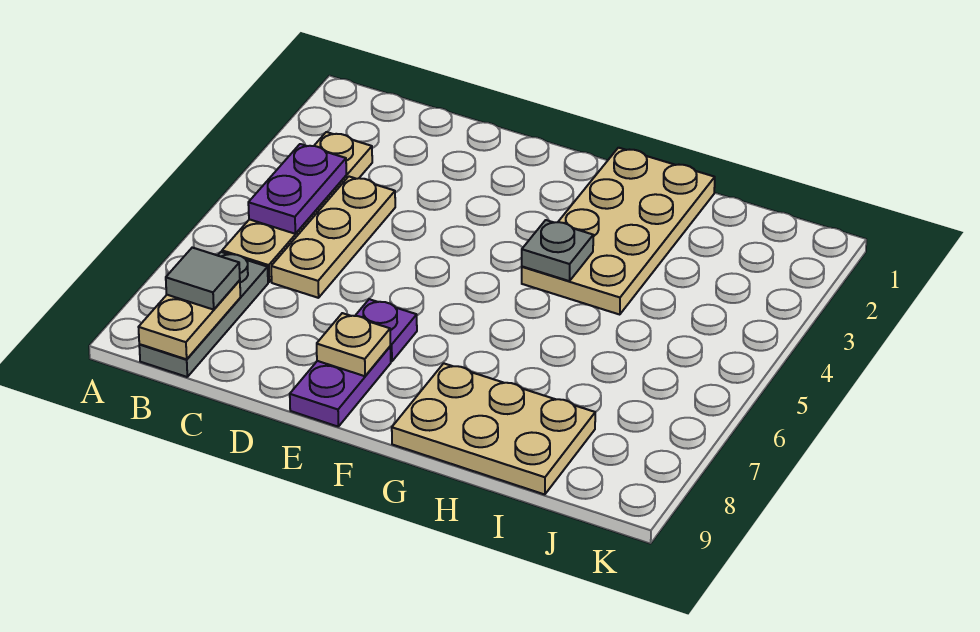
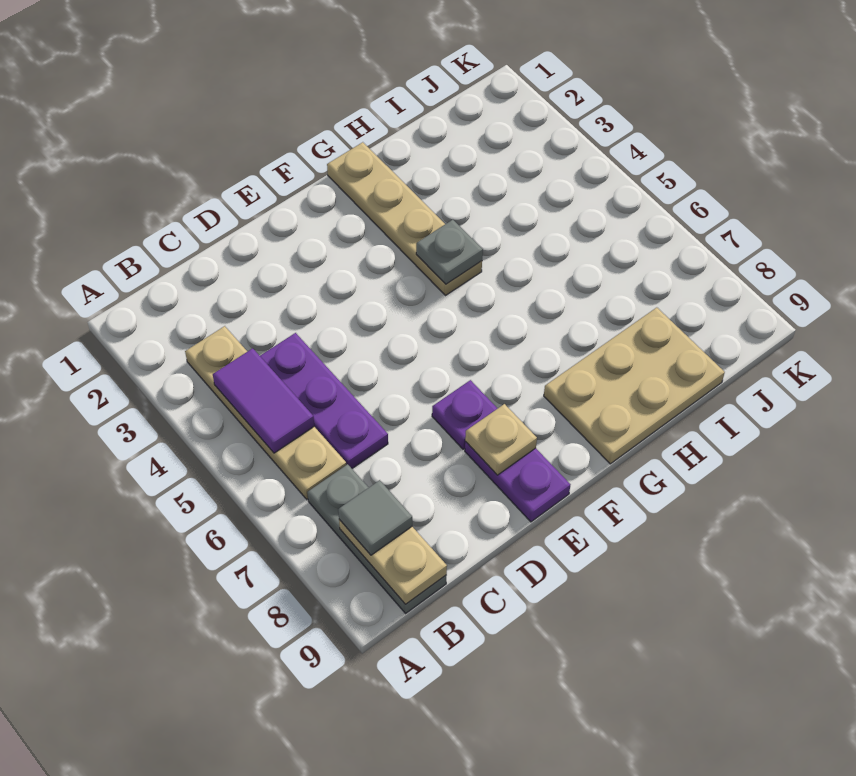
purple plate B4:B5 level 2 -> purple tile B4:B5 level 2
tan plate C4:C6 level 1 -> purple plate C4:C6 level 1
tan plate G1:H4 level 1 -> tan plate G1:G4 level 1

